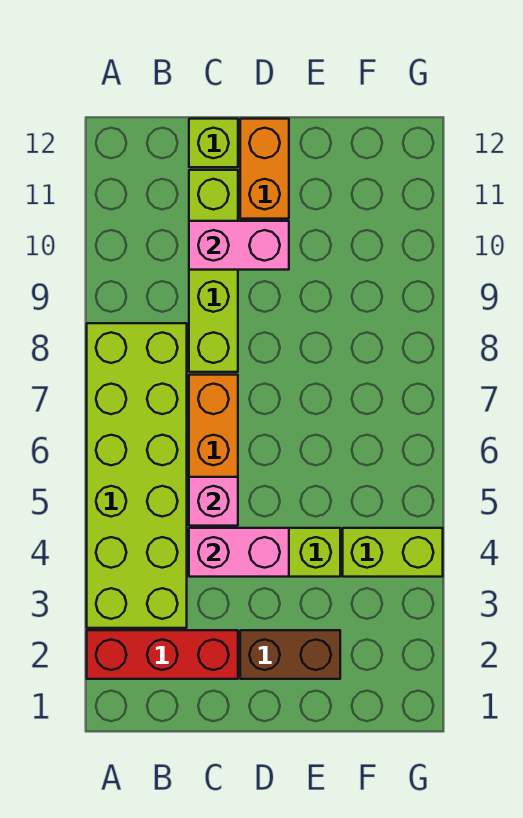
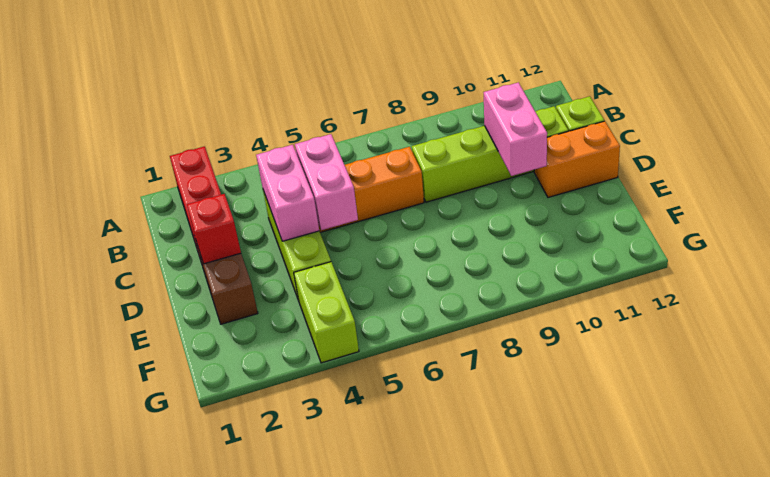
lime brick A3:B8 level 1 -> none
pink brick C5 level 2 -> pink brick C5:D5 level 2
none -> red brick D2 level 2

